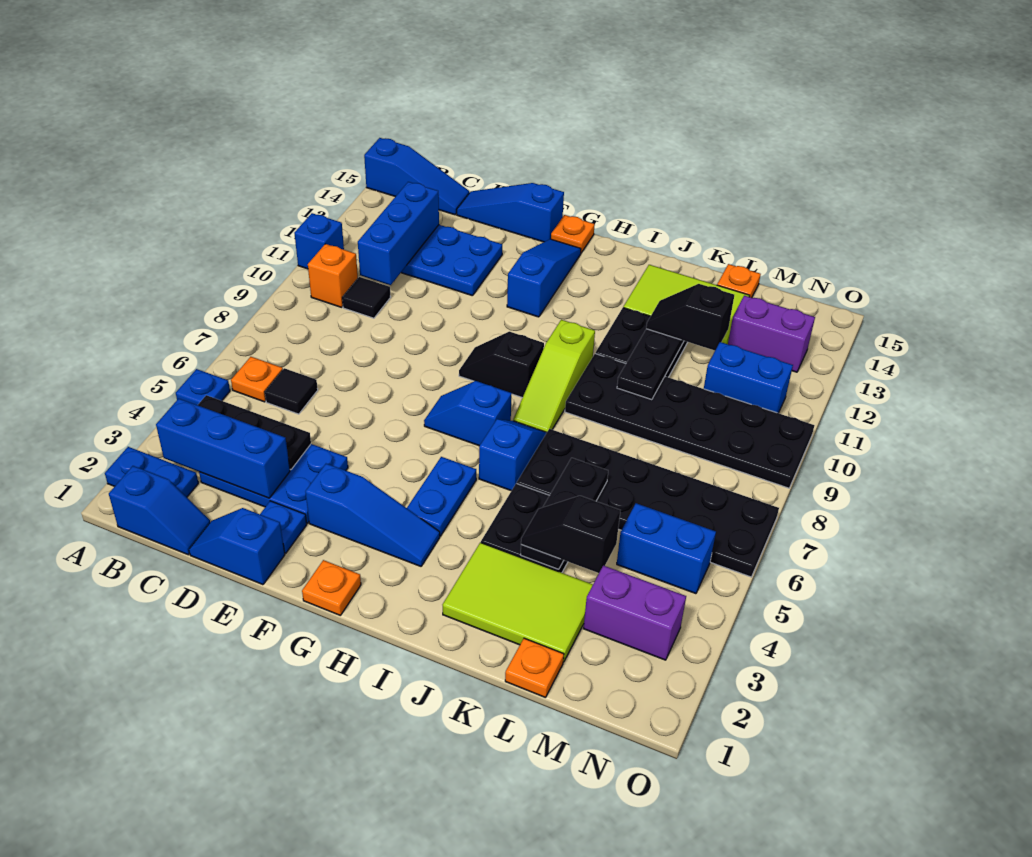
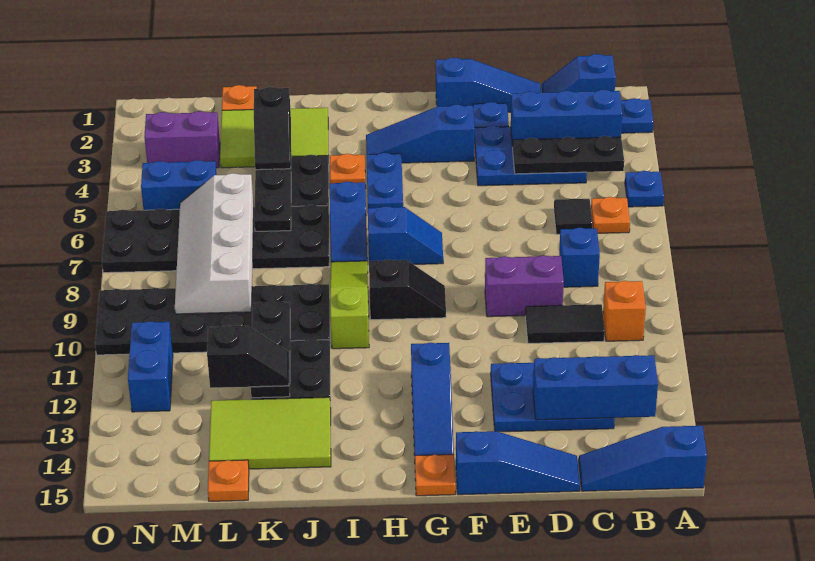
blue brick A11 level 1 -> blue brick C8 level 1
black tile C10 level 1 -> black tile C10:D10 level 1
blue brick C11:C13 level 2 -> blue brick B13:D13 level 2
blue slope D1:E1 level 1 top E -> blue slope D1:F1 level 1 top F
orange plate G1 level 1 -> orange plate I4 level 1
black slope K4:L4 level 3 top L -> black slope K3:K4 level 3 top 3
none -> white slope L6:M9 level 2 top L
blue brick M11:N11 level 1 -> blue brick N11:N12 level 1
purple brick M13:N13 level 1 -> purple brick D9:E9 level 1

